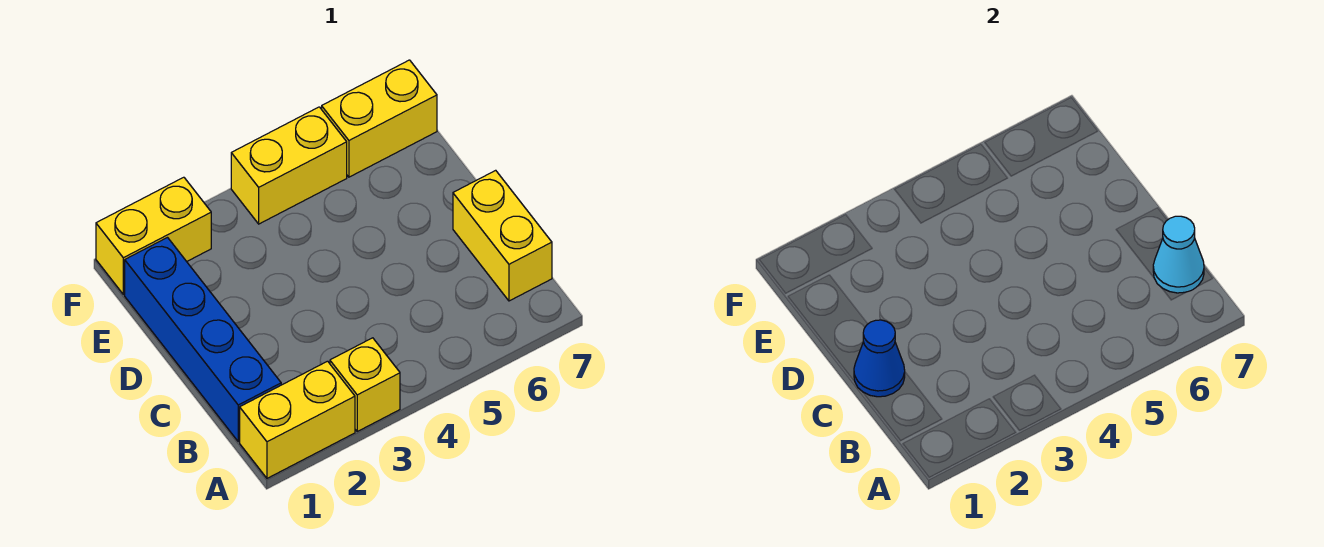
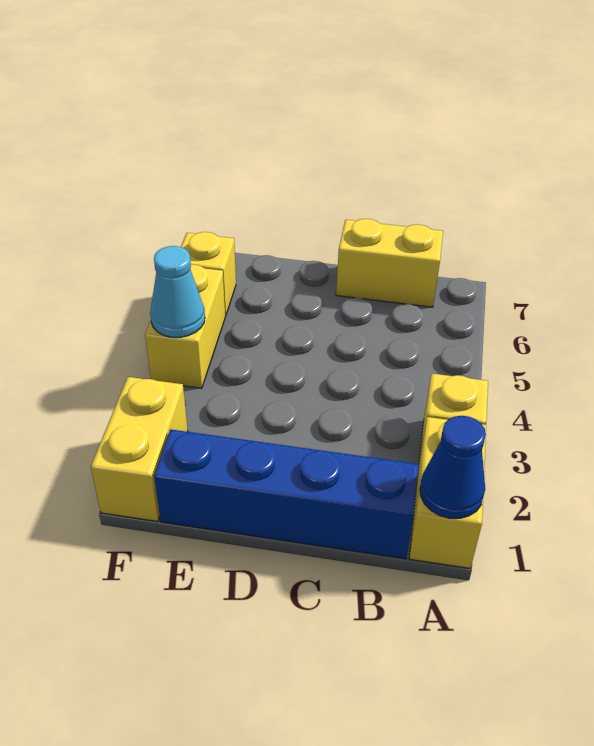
cyan cone B7 level 2 -> cyan cone F4 level 2
blue cone C1 level 2 -> blue cone A1 level 2
yellow brick F6:F7 level 1 -> yellow brick F6 level 1

